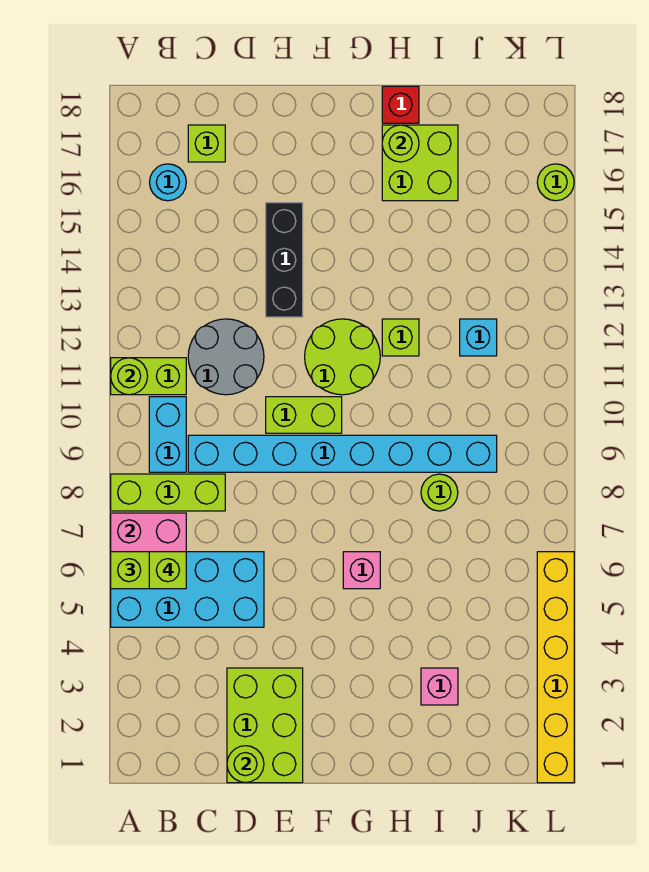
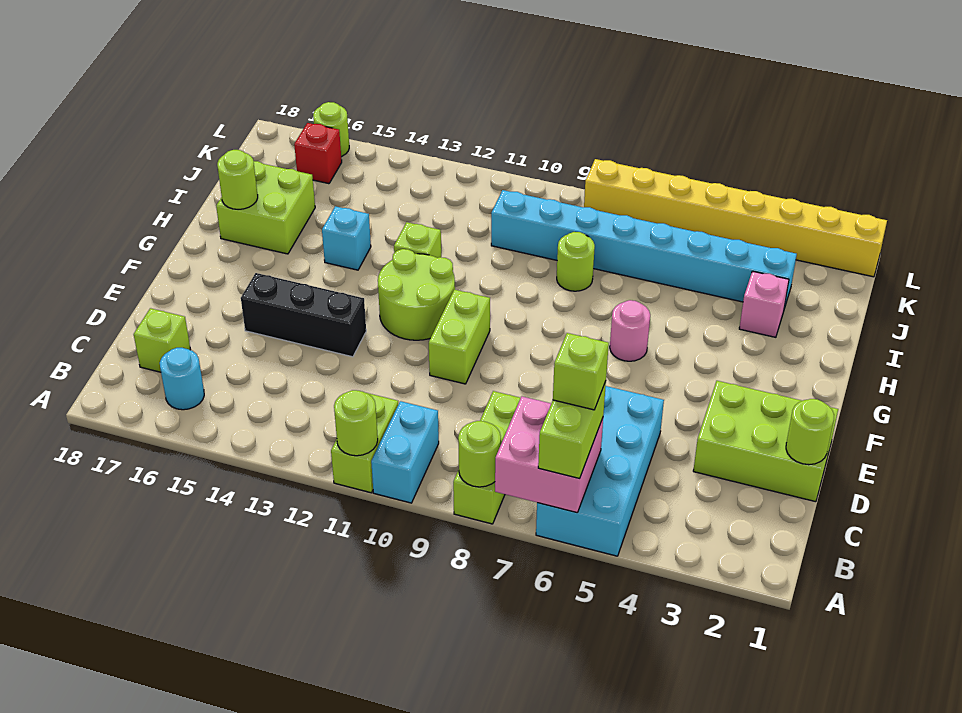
none -> lime round brick A8 level 2
cyan brick B9:B10 level 1 -> cyan brick A10:B10 level 1
cyan brick C9:J9 level 1 -> cyan brick J3:J10 level 1
grey round brick C11:D12 level 1 -> none
pink brick G6 level 1 -> pink round brick G6 level 1
red brick H18 level 1 -> red brick K16 level 1
cyan brick J12 level 1 -> cyan brick H14 level 1
yellow brick L1:L6 level 1 -> yellow brick L1:L8 level 1

